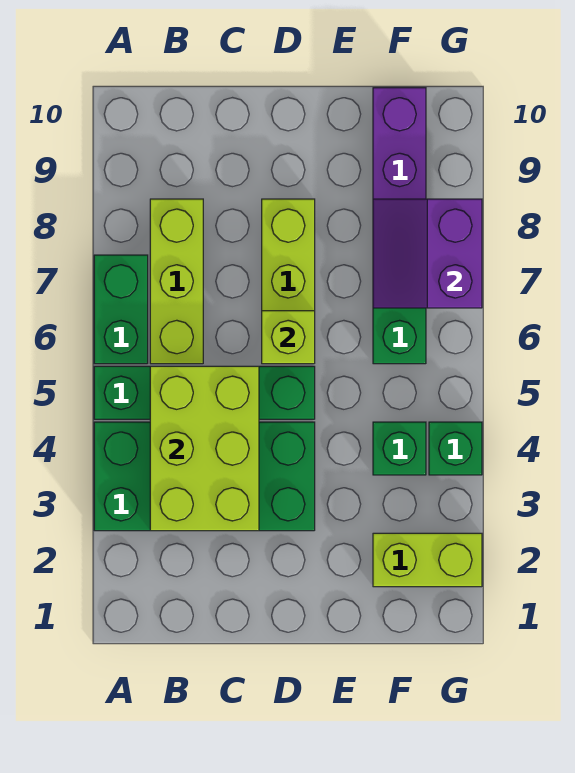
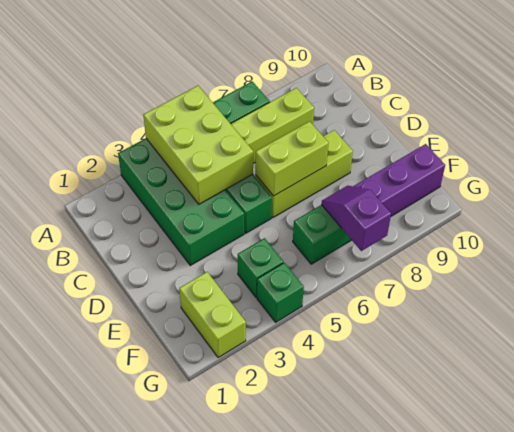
lime brick B3:C5 level 2 -> lime brick A4:C5 level 2
lime brick D6 level 2 -> lime brick D6:D7 level 2
purple slope F7:G8 level 2 top G -> purple slope F7:G7 level 2 top G

